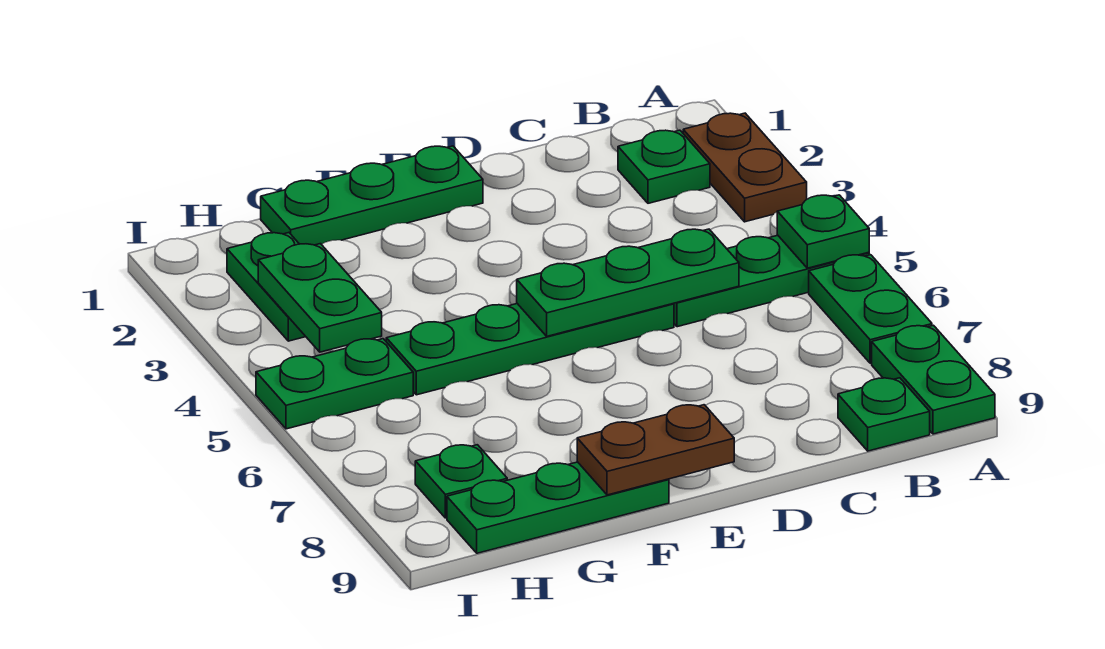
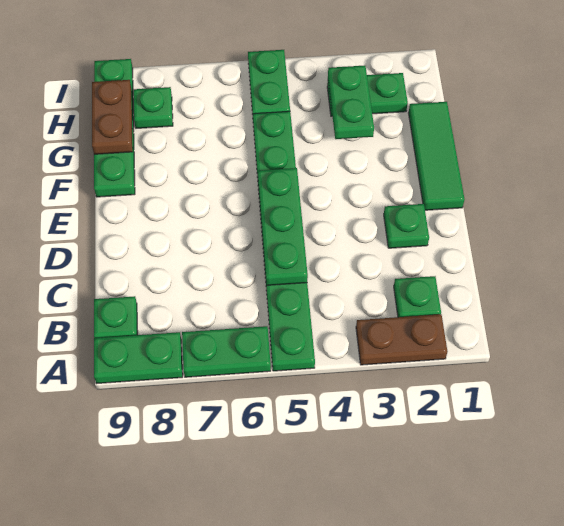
green plate A5 level 2 -> green plate D2 level 1
green plate E1:G1 level 1 -> green tile E1:G1 level 1
brown plate E9:F9 level 2 -> brown plate G9:H9 level 2
green plate F9:H9 level 1 -> green plate F9:I9 level 1
green plate H3:H4 level 2 -> green plate G3:H3 level 2

